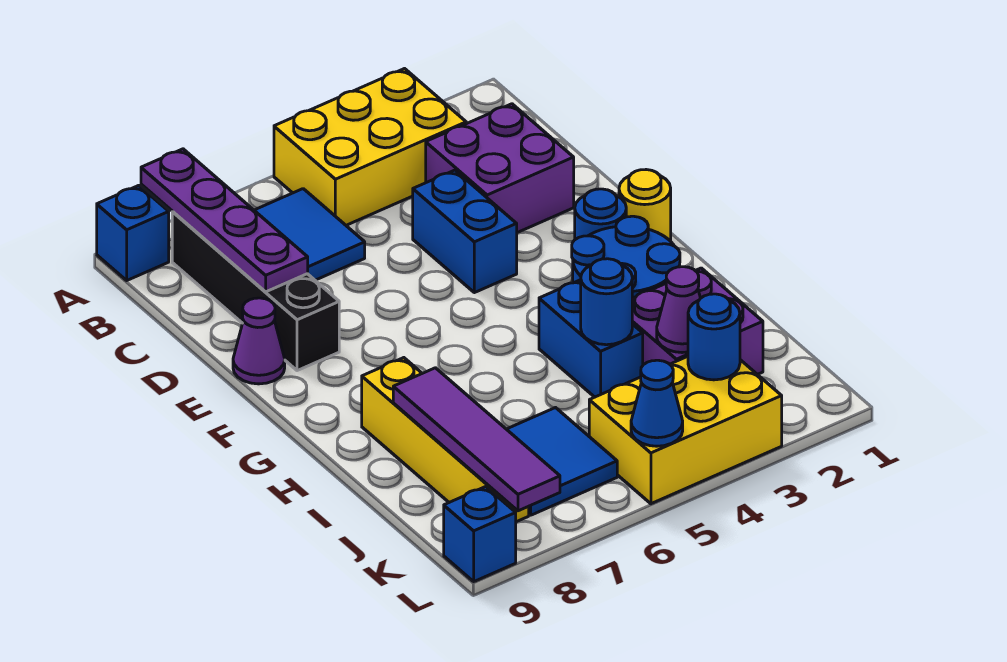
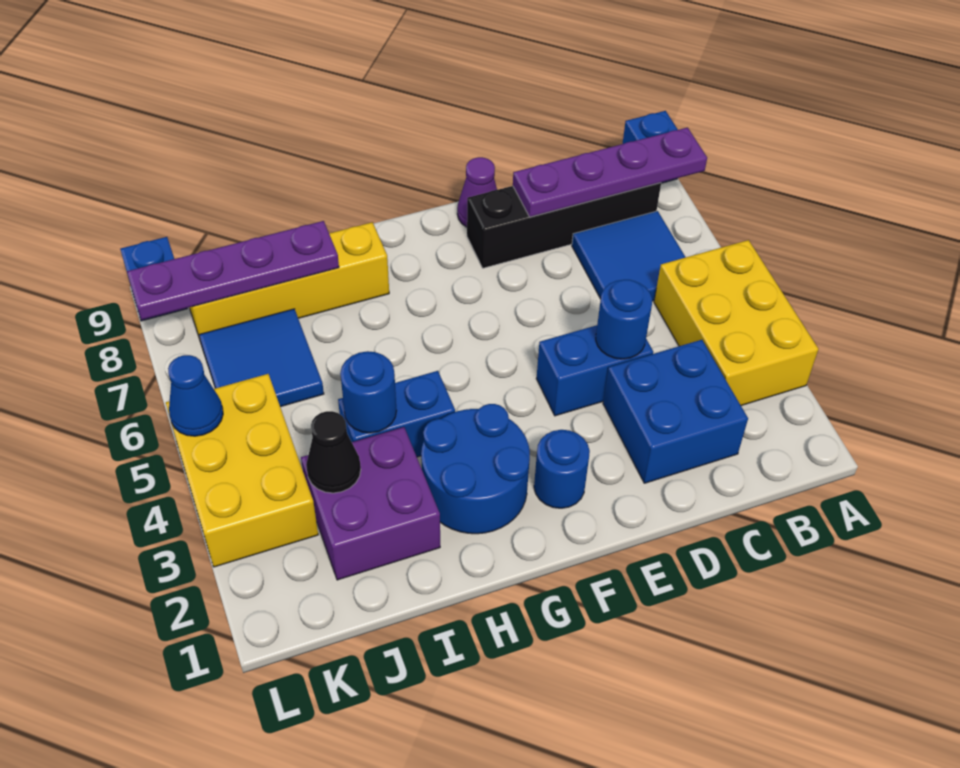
purple brick C2:D3 level 1 -> blue brick C2:D3 level 1
yellow round brick F1 level 1 -> none
purple tile I8:L8 level 2 -> purple plate I8:L8 level 2
purple cone J3 level 2 -> black cone J3 level 2
blue round brick K3 level 2 -> blue round brick D4 level 2

